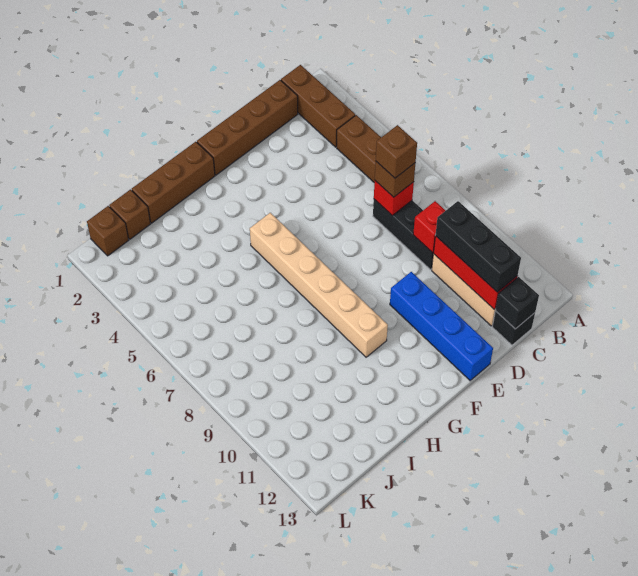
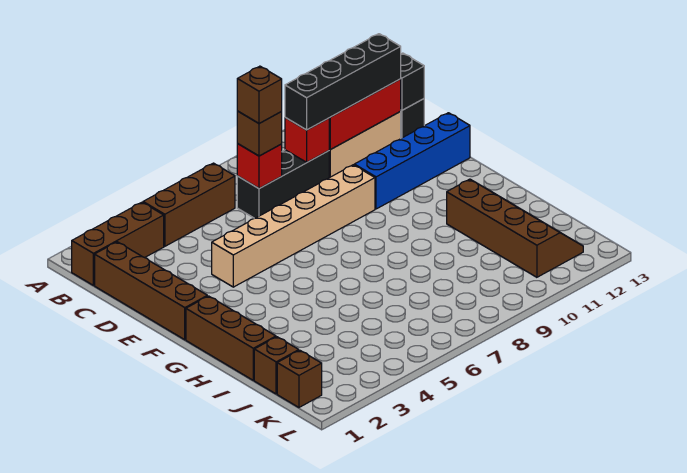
black brick C10:C12 level 3 -> black brick C9:C12 level 3
tan brick G5:G10 level 1 -> tan brick E4:E9 level 1
none -> brown slope H11:K12 level 1 top 11

